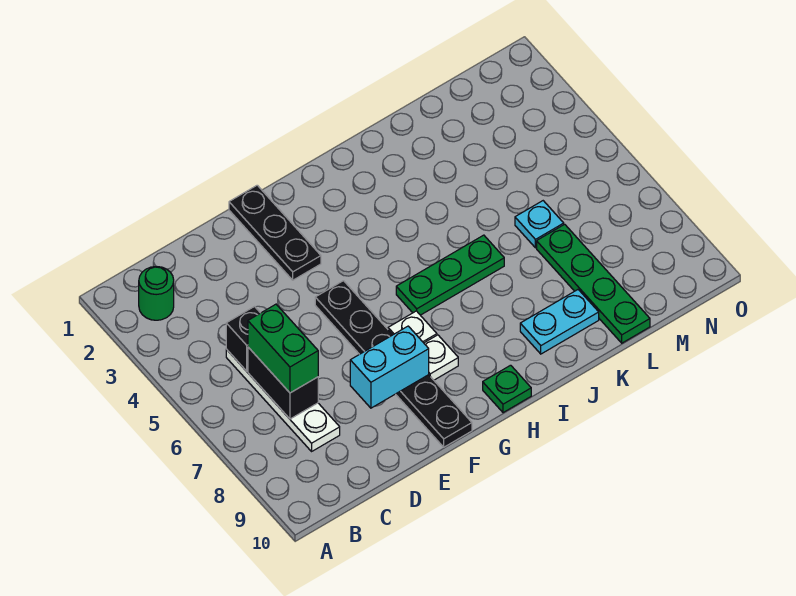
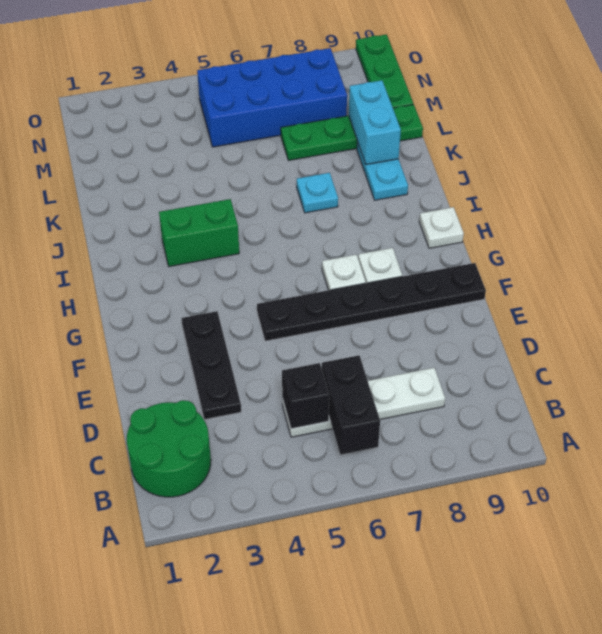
green round brick B2 level 1 -> green round brick B1:C2 level 1
black brick C6:C7 level 2 -> black brick B6:C6 level 2
green brick C6:C7 level 3 -> green brick I3:I4 level 1
cyan brick E8:F8 level 2 -> cyan brick K9:L9 level 2
black plate F1:F3 level 1 -> black plate D3:F3 level 1
green plate H6:J6 level 1 -> green plate M10:O10 level 1
green plate H10 level 1 -> white plate H10 level 1
cyan plate L6 level 1 -> cyan plate J7 level 1
none -> blue brick M5:N8 level 1

